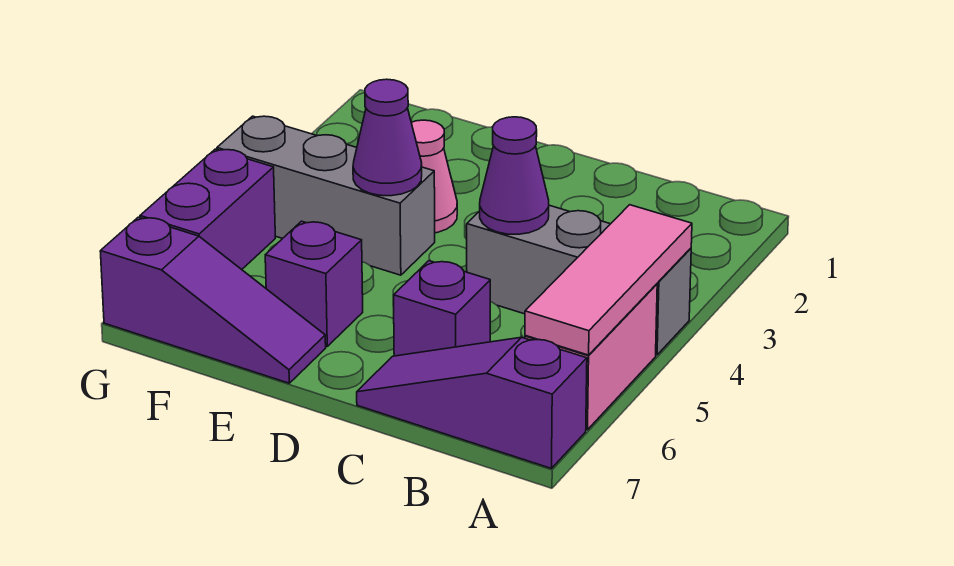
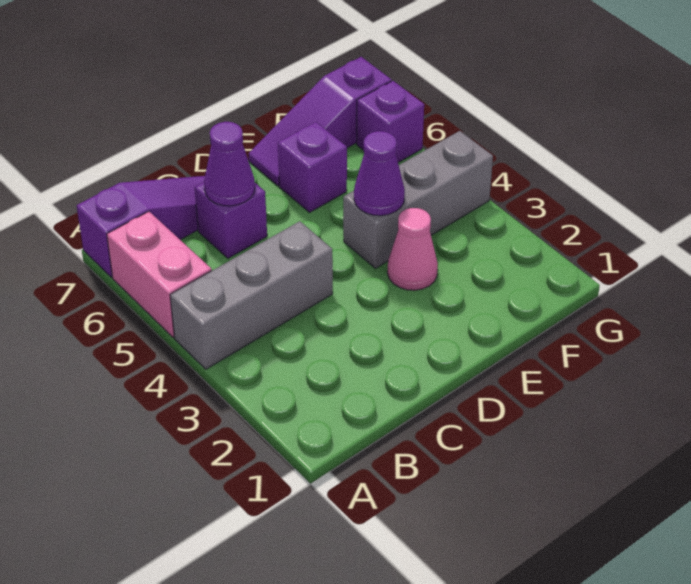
pink tile A4:A6 level 2 -> none
purple cone C4 level 2 -> purple cone C6 level 2
purple brick G5:G6 level 1 -> purple brick G6 level 1

